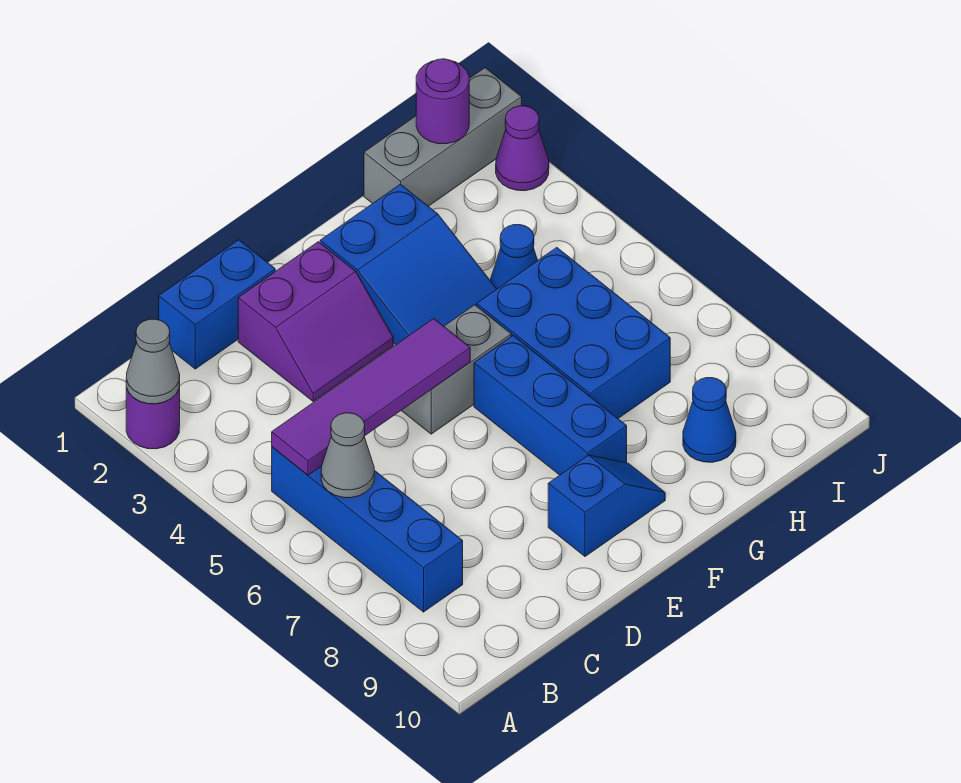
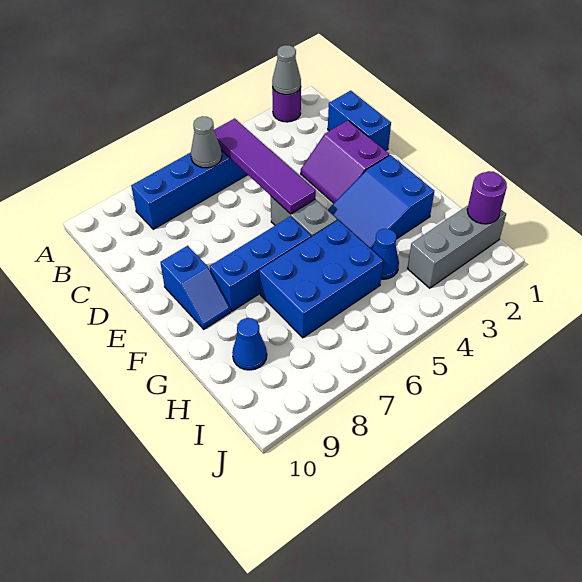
grey brick H1:J1 level 1 -> grey brick I1:I3 level 1
purple cone J2 level 1 -> none

